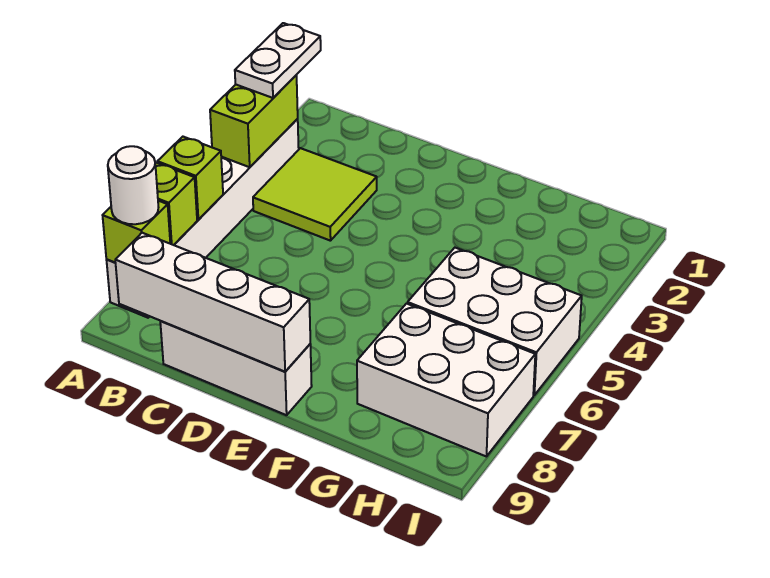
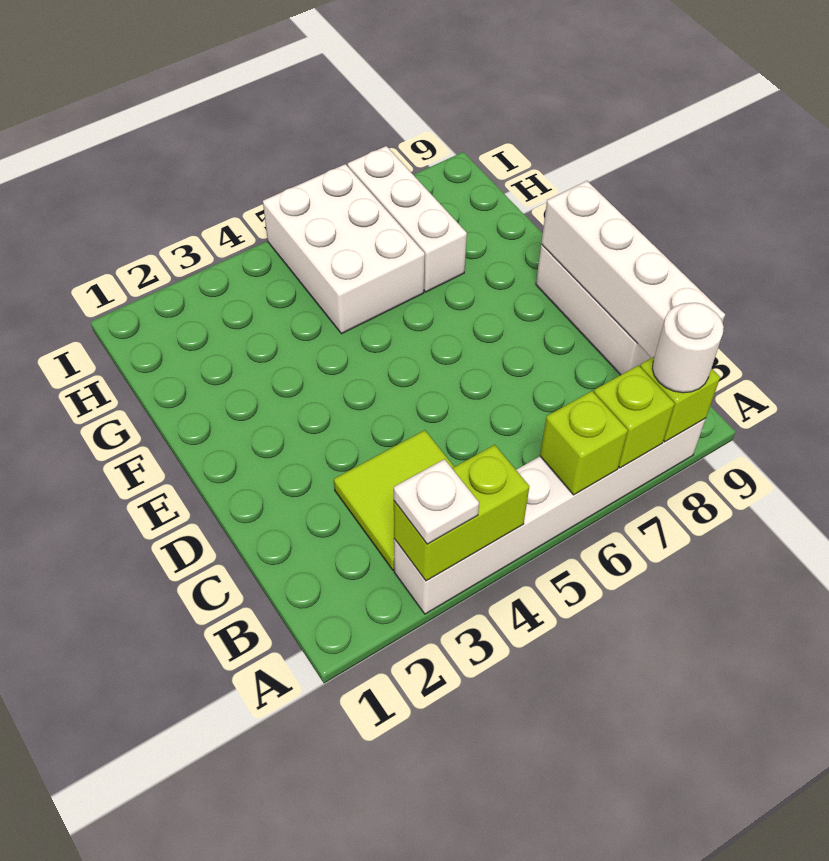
white plate A2:A3 level 3 -> white plate A3 level 3
white brick G7:I8 level 1 -> white brick G7:I7 level 1

